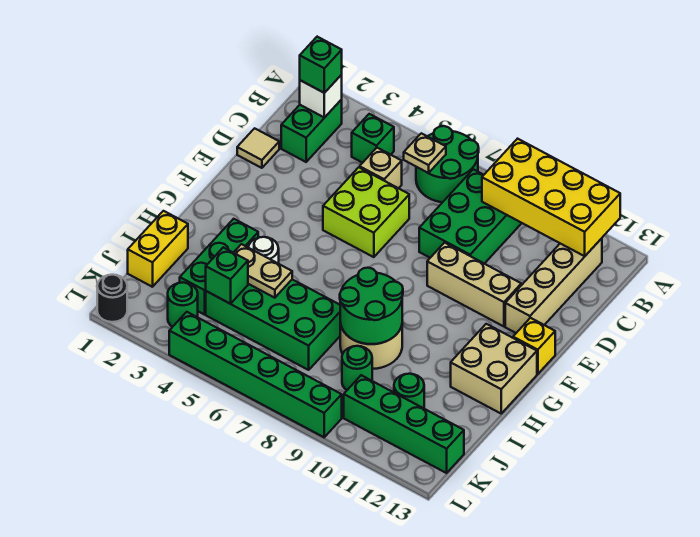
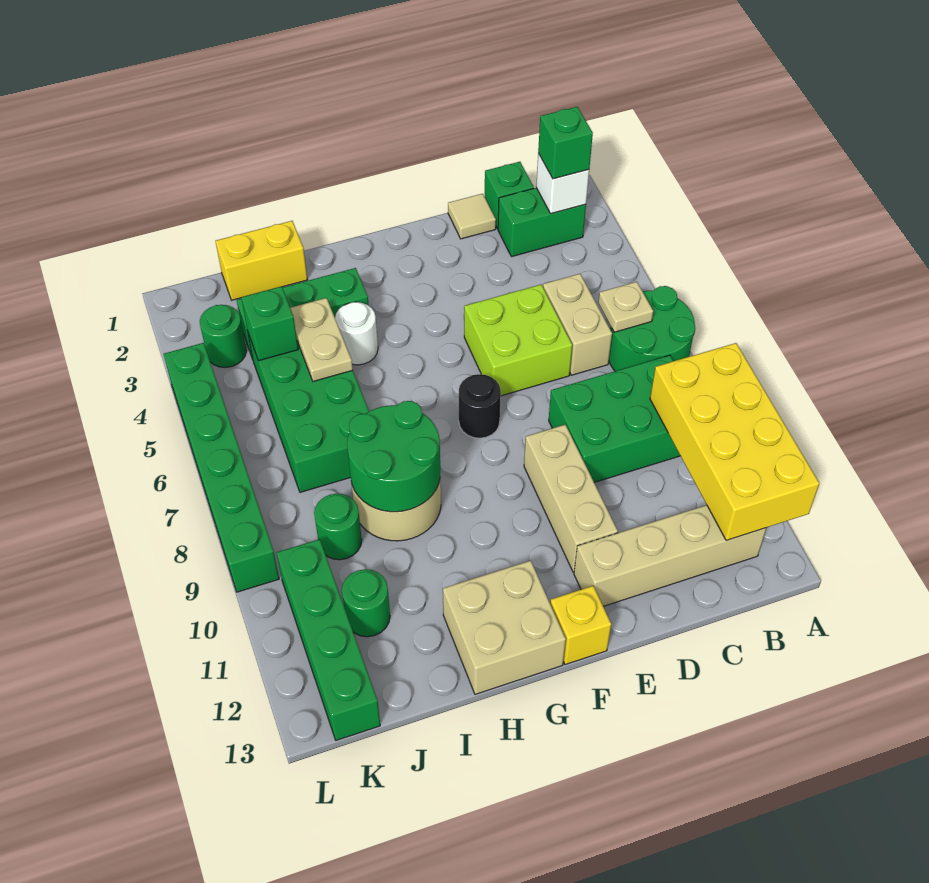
green brick B4 level 1 -> green brick C1 level 1
tan brick C5 level 1 -> tan brick C5:C6 level 1
black round brick L1 level 1 -> black round brick F7 level 1

